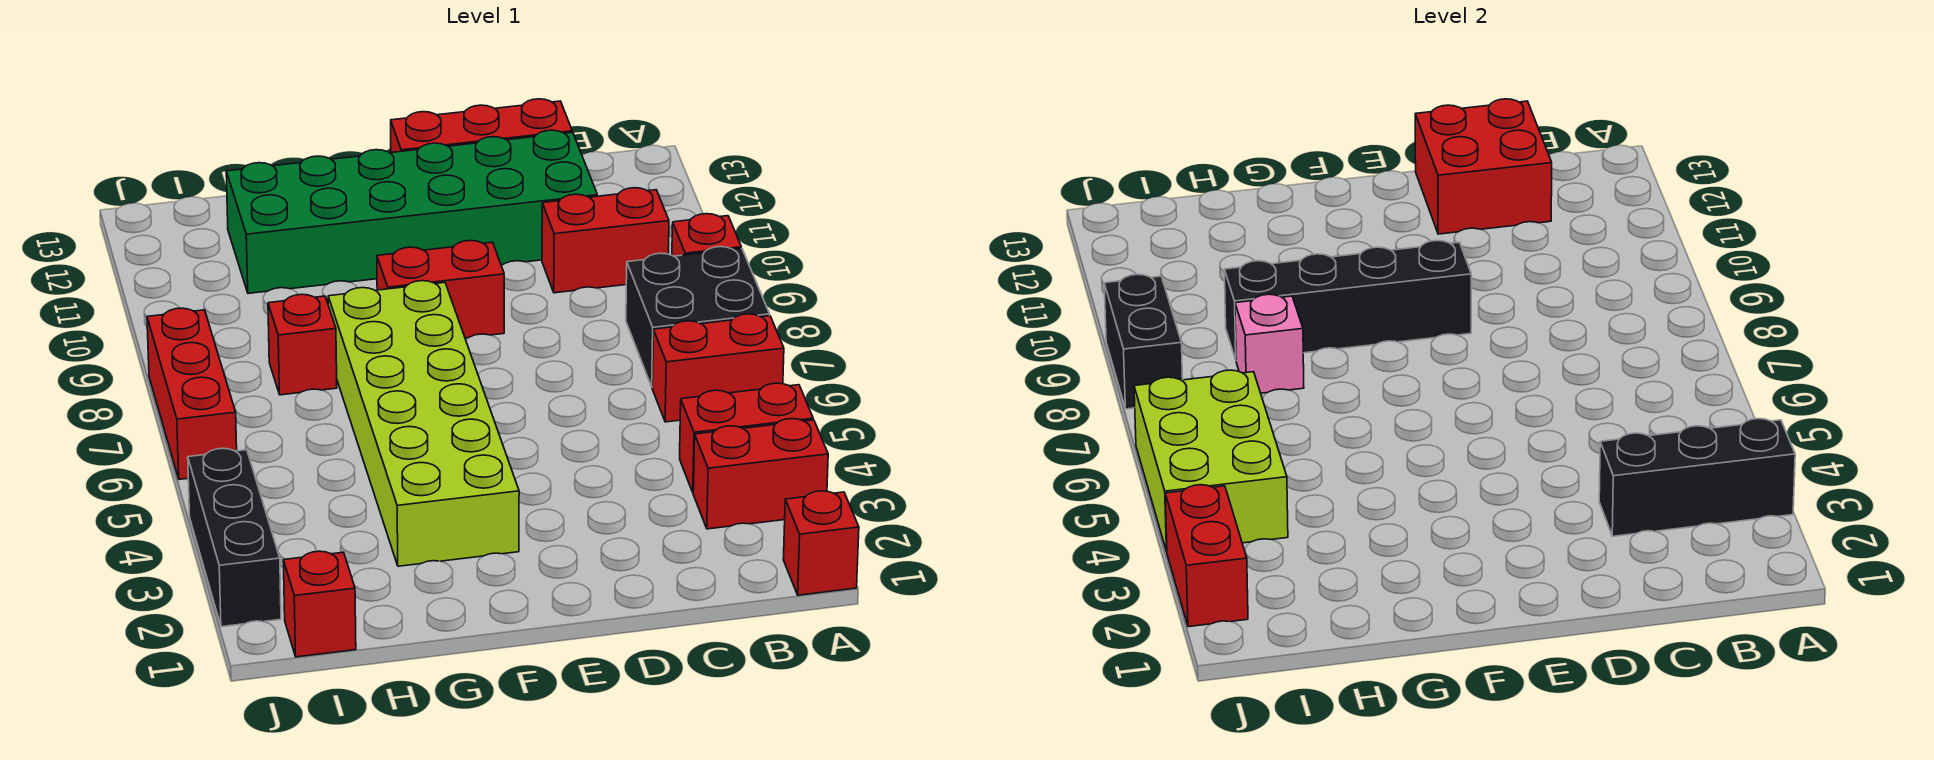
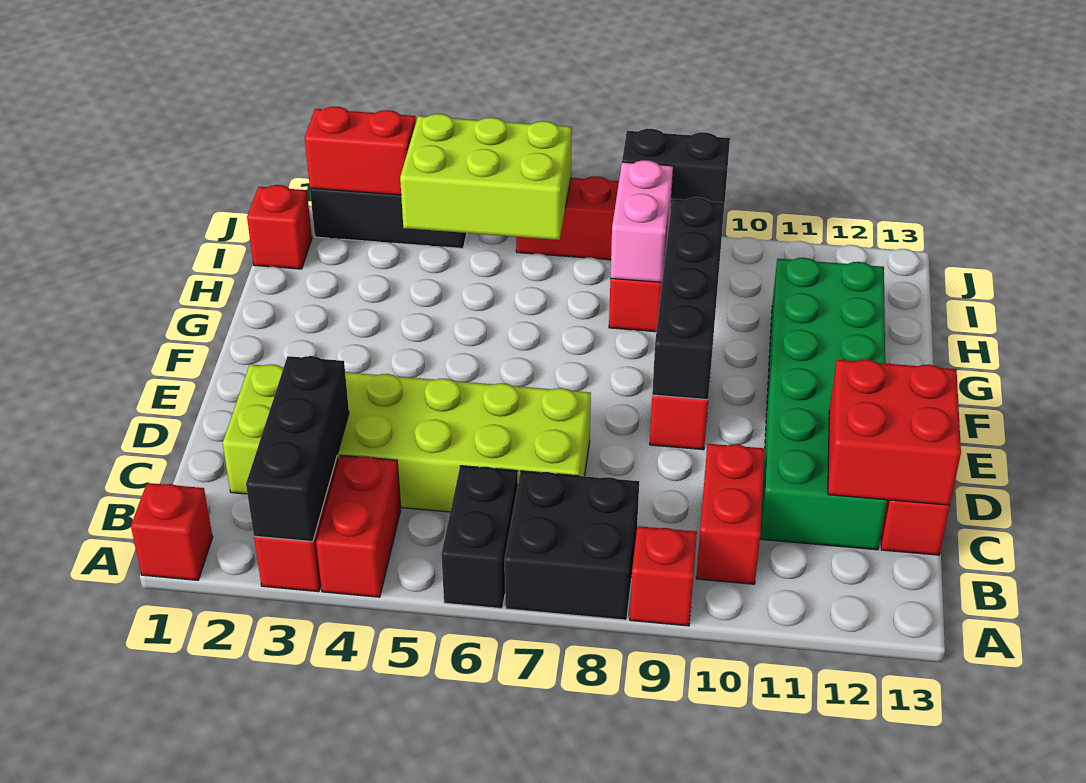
red brick A6:B6 level 1 -> black brick A6:B6 level 1
lime brick F3:G8 level 1 -> lime brick C2:D7 level 1
pink brick H8 level 2 -> pink brick H8:I8 level 2

